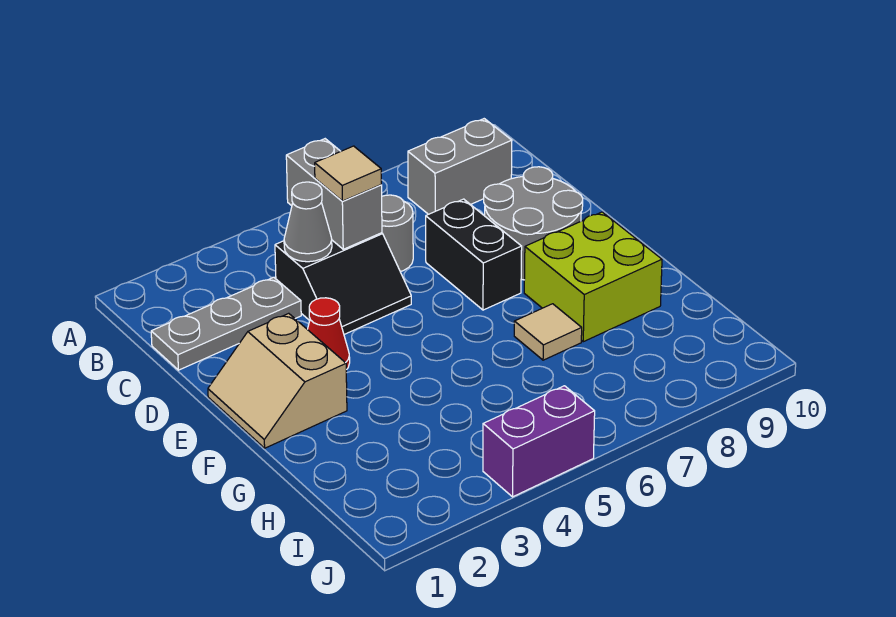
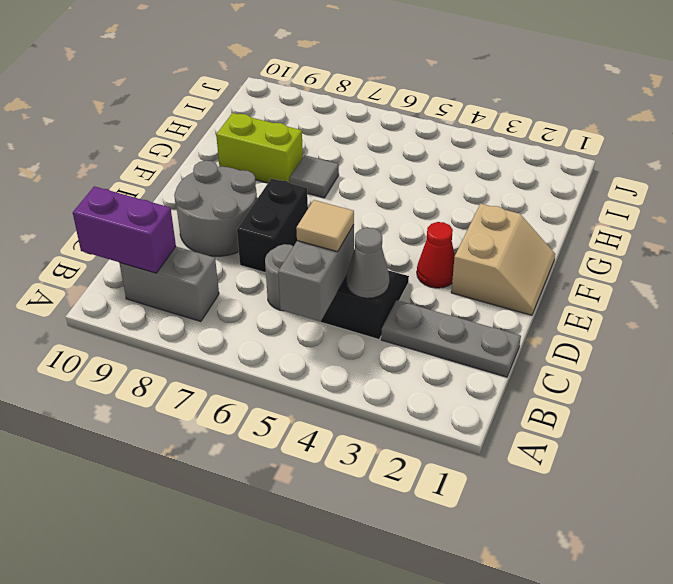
lime brick F8:G9 level 1 -> lime brick G8:G9 level 1
tan tile G7 level 1 -> grey tile G7 level 1
purple brick J4:J5 level 1 -> purple brick B9:B10 level 2

